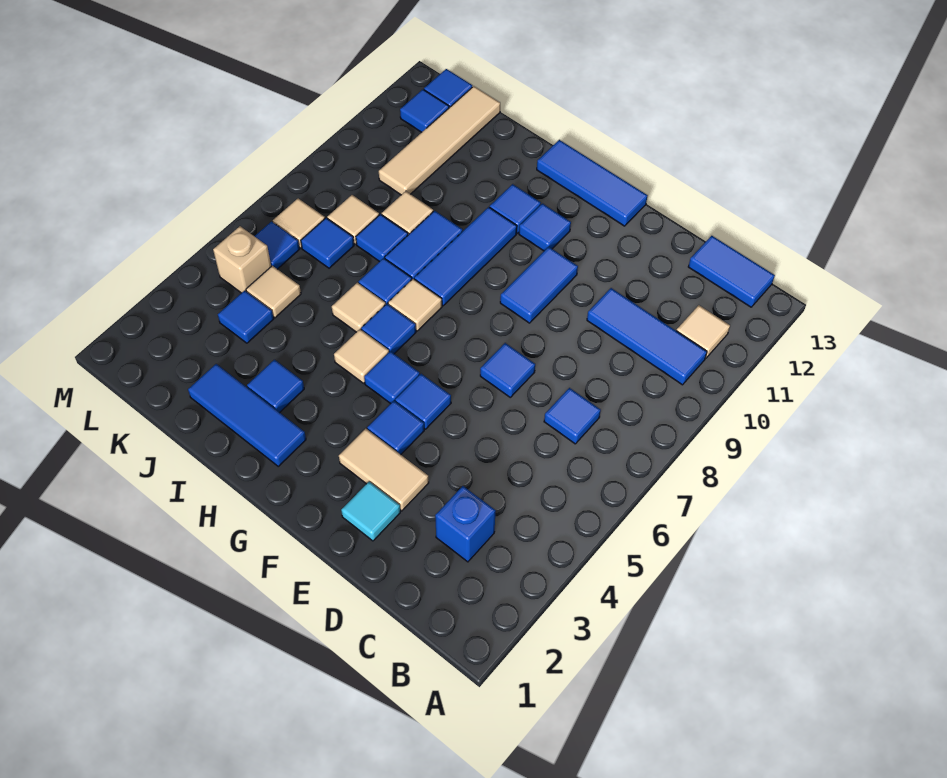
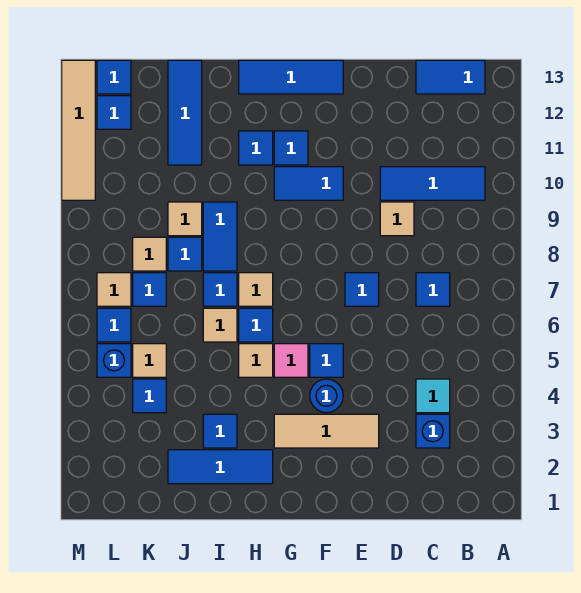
tan tile B11 level 1 -> tan tile D9 level 1
cyan tile E2 level 1 -> cyan tile C4 level 1
tan tile E3:F3 level 1 -> tan tile E3:G3 level 1
blue tile F4 level 1 -> blue round brick F4 level 1
blue tile F9:F10 level 1 -> blue tile F10:G10 level 1
blue tile G5 level 1 -> pink tile G5 level 1
blue tile H8:H10 level 1 -> blue tile J11:J13 level 1
tan tile K10:K13 level 1 -> tan tile M10:M13 level 1
tan brick L5 level 1 -> blue brick L5 level 1

